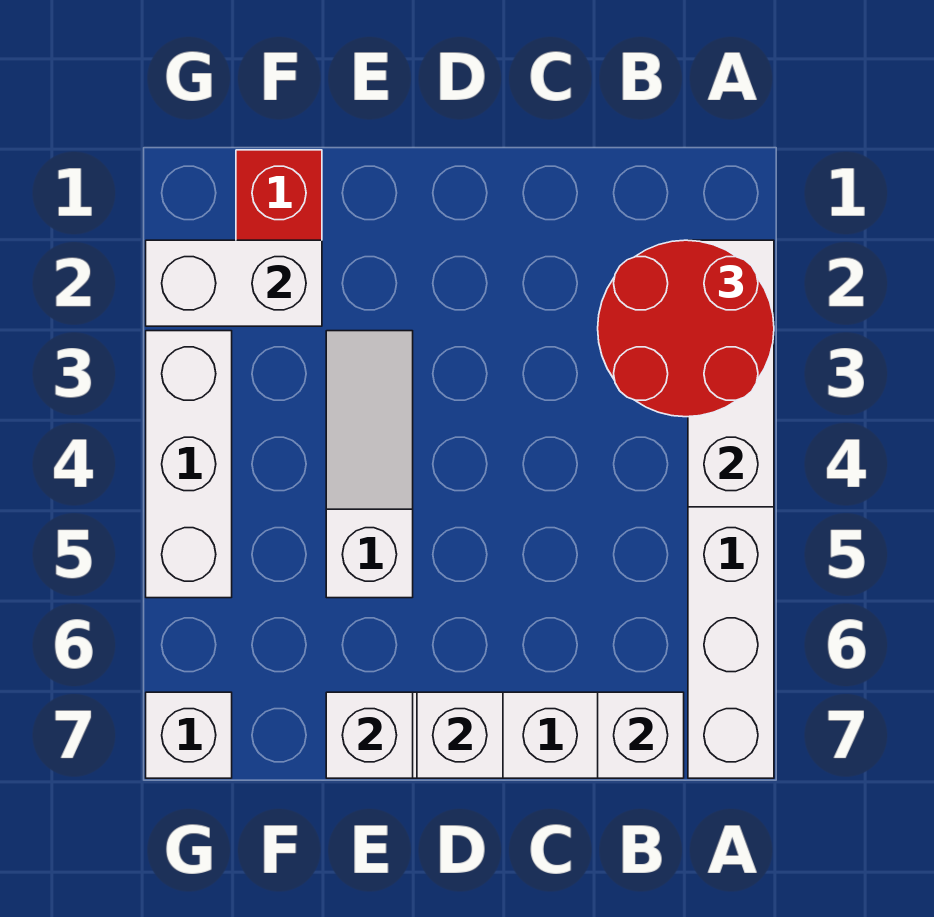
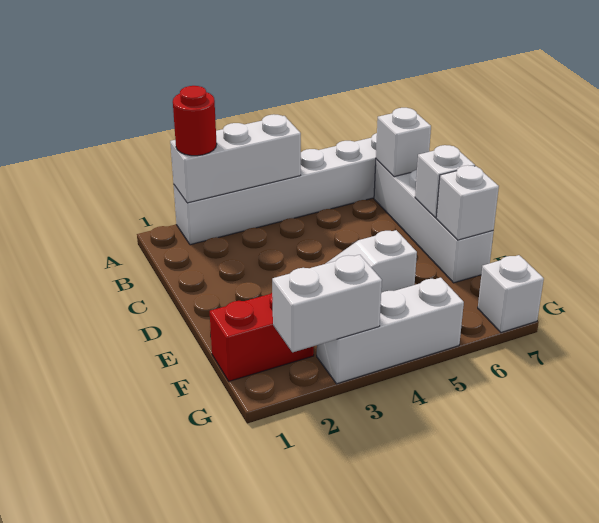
red round brick A2:B3 level 3 -> red round brick A2 level 3
white brick F2:G2 level 2 -> white brick G2:G3 level 2

